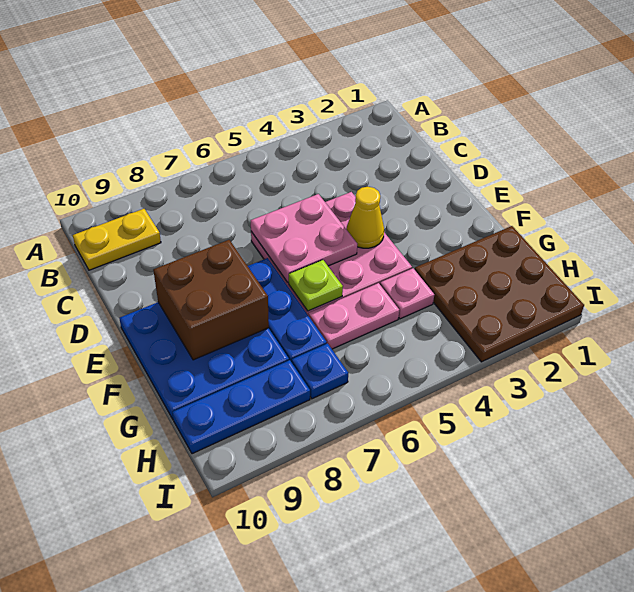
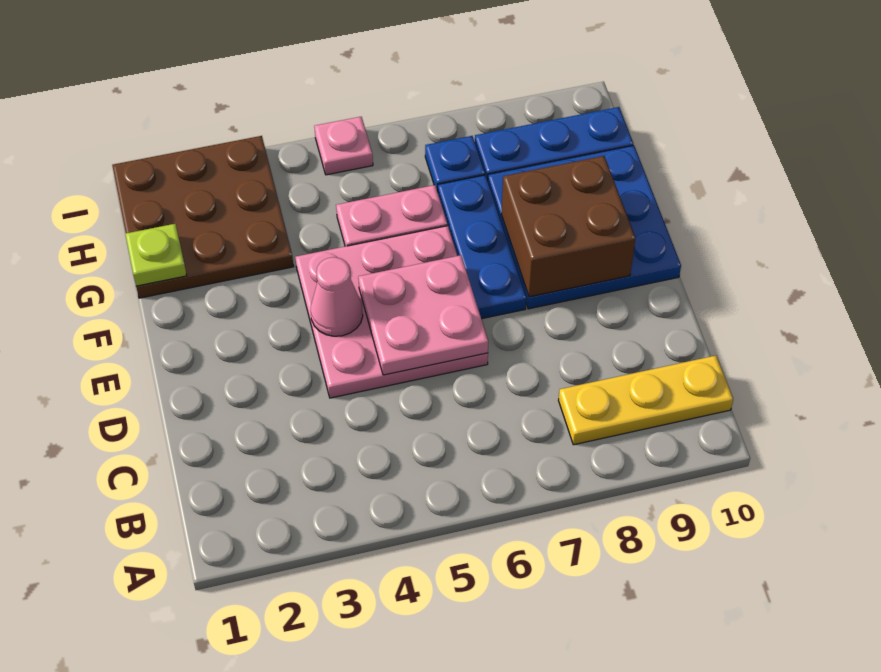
yellow plate B9:B10 level 1 -> yellow plate B8:B10 level 1
yellow cone E4 level 2 -> pink cone E4 level 2
lime plate F6 level 2 -> lime plate G1 level 2
pink plate G4 level 1 -> pink plate I5 level 1

